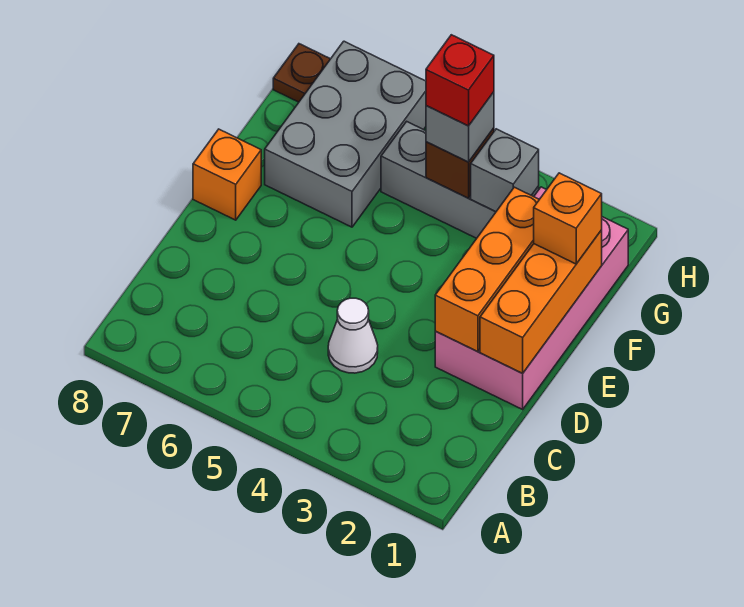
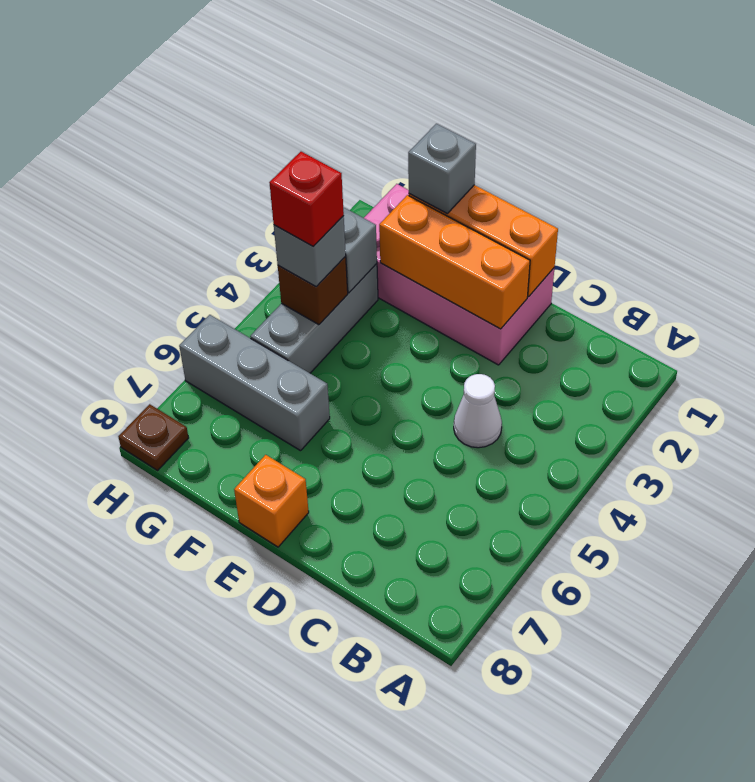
orange brick F1 level 3 -> grey brick F1 level 3
grey brick F6:H7 level 1 -> grey brick F6:H6 level 1

